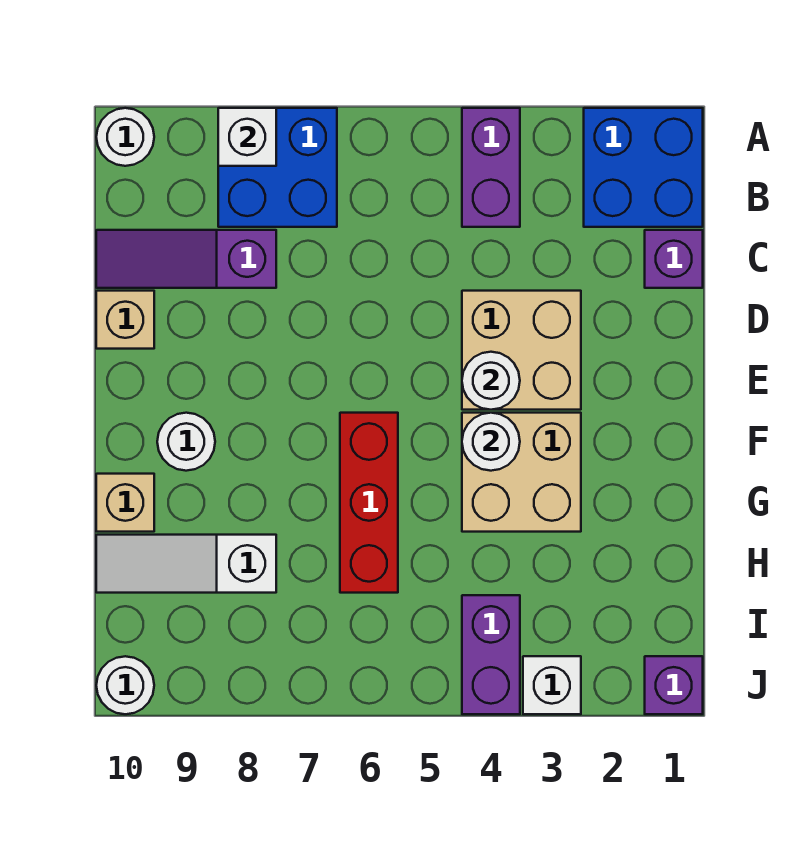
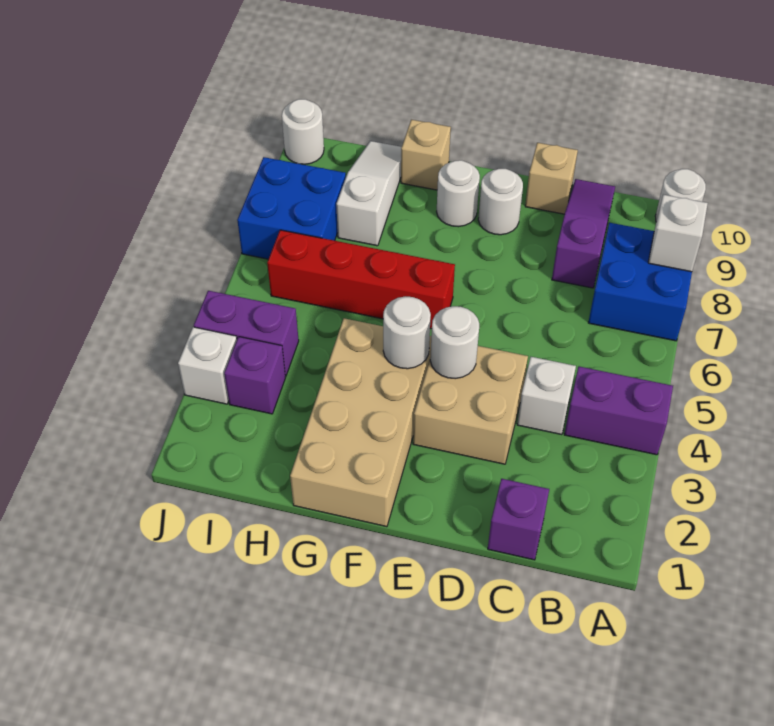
blue brick A1:B2 level 1 -> blue brick I7:J8 level 1
none -> white brick C4 level 1
none -> white round brick E9 level 1
tan brick F3:G4 level 1 -> tan brick F1:G4 level 1
red brick F6:H6 level 1 -> red brick F6:I6 level 1
purple brick J1 level 1 -> purple brick I3 level 1

